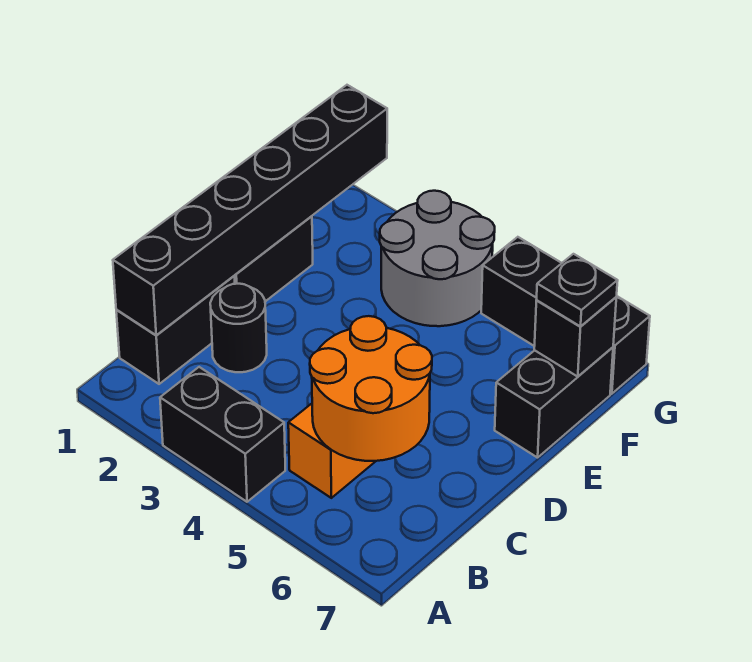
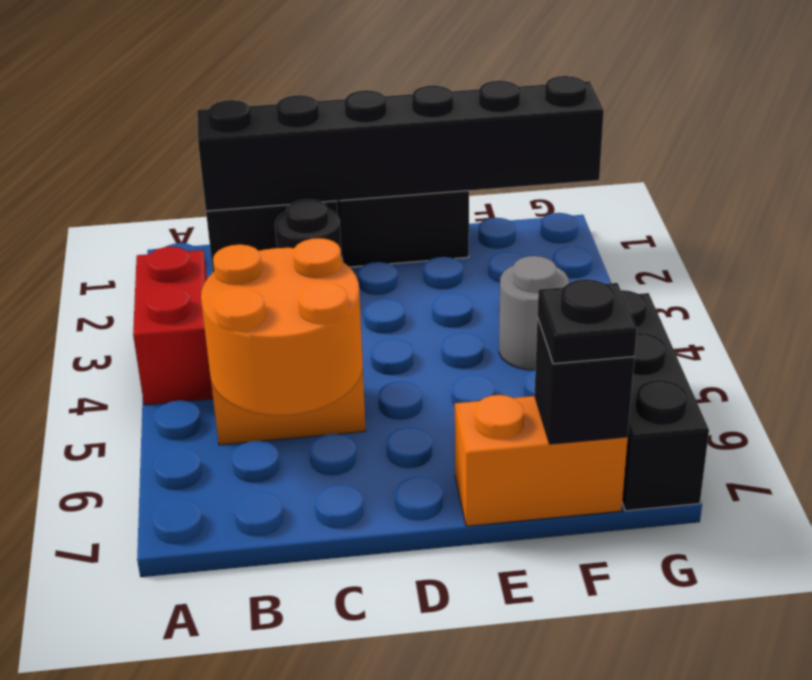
black brick A3:A4 level 1 -> red brick A3:A4 level 1
black brick E7:F7 level 1 -> orange brick E7:F7 level 1
grey round brick F3:G4 level 1 -> grey round brick F4 level 1

